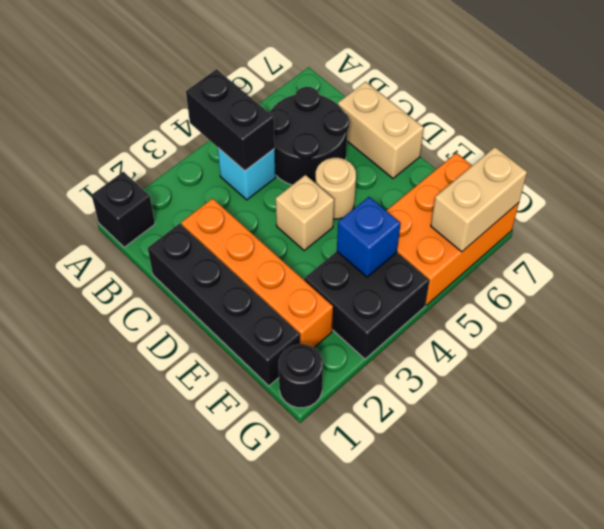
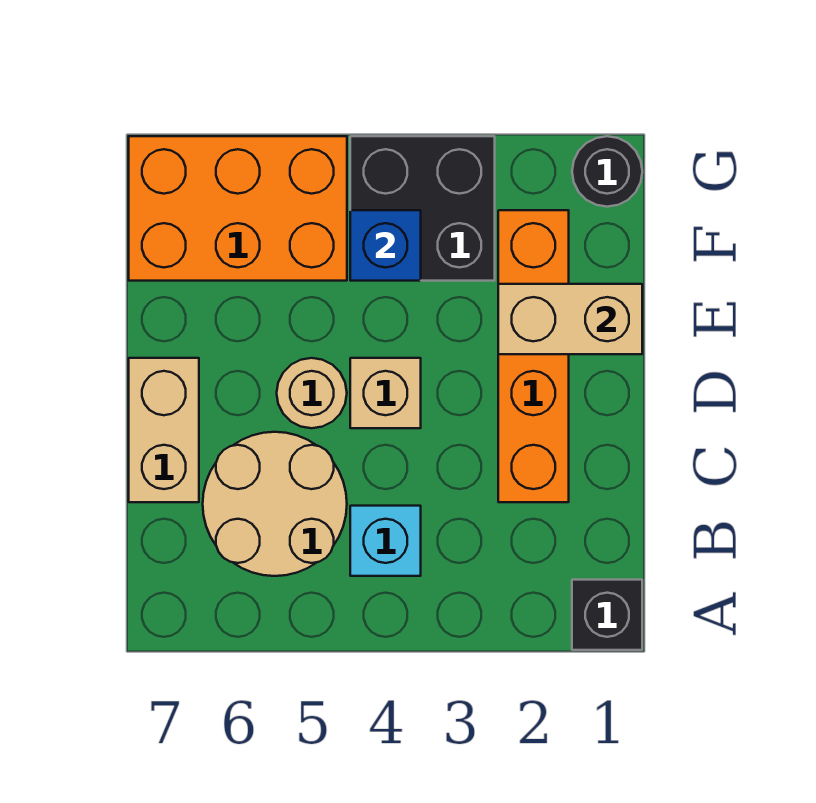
black brick A4:B4 level 2 -> none
black round brick B5:C6 level 1 -> tan round brick B5:C6 level 1
black brick C1:F1 level 1 -> none
tan brick G6:G7 level 2 -> tan brick E1:E2 level 2

